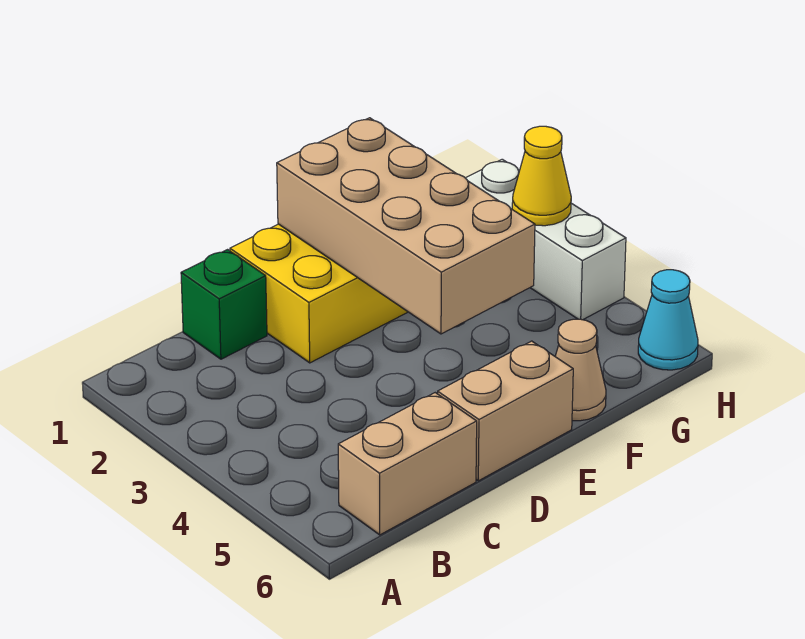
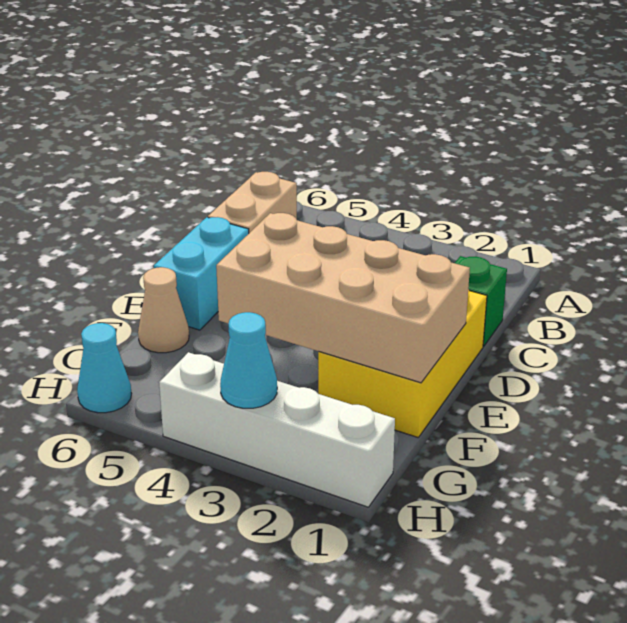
tan brick D6:E6 level 1 -> cyan brick D6:E6 level 1
white brick H2:H4 level 1 -> white brick H1:H4 level 1
yellow cone H3 level 2 -> cyan cone H3 level 2

